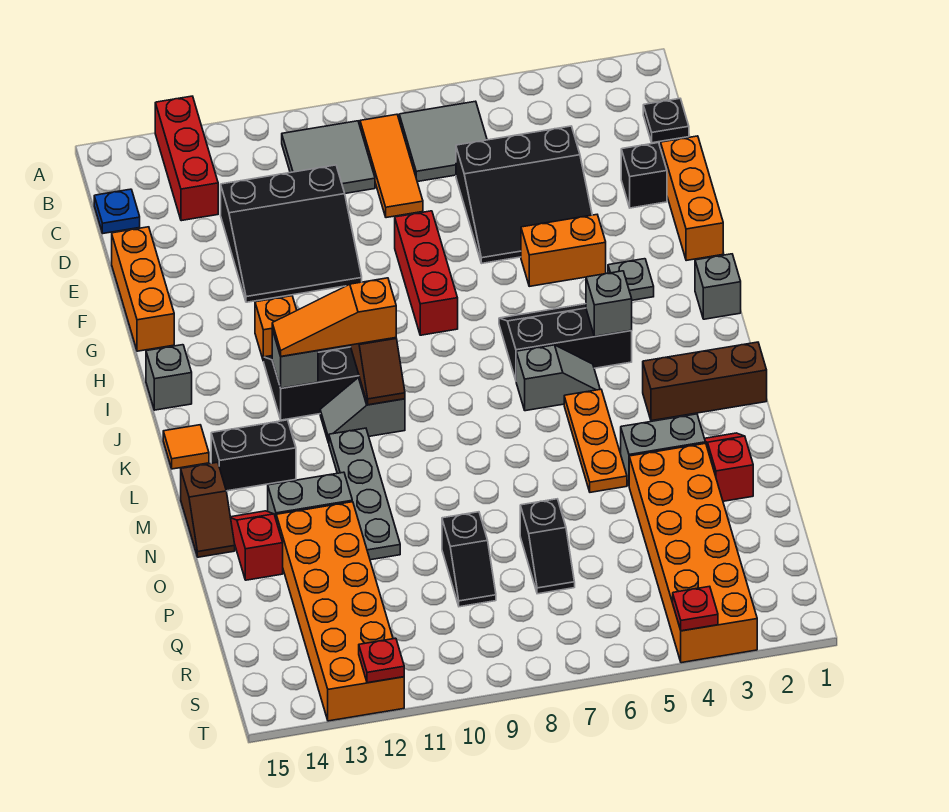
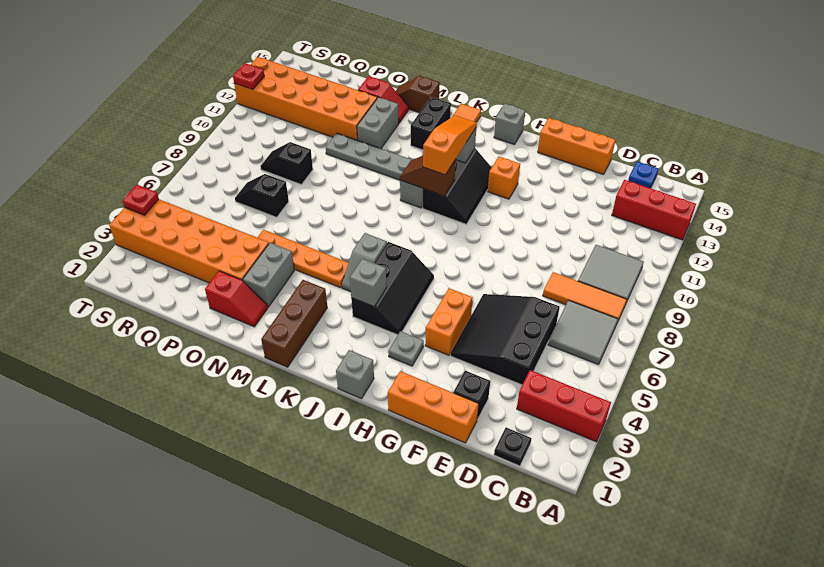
black slope D10:F12 level 1 top D -> none
red brick F8:H8 level 1 -> red brick A3:C3 level 1
orange plate L5:N5 level 1 -> orange plate L5:O5 level 1

